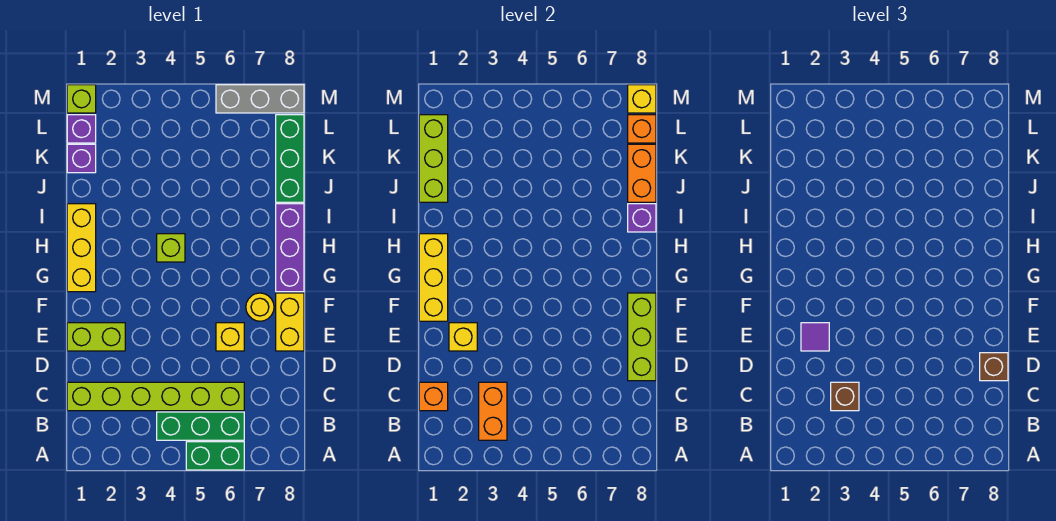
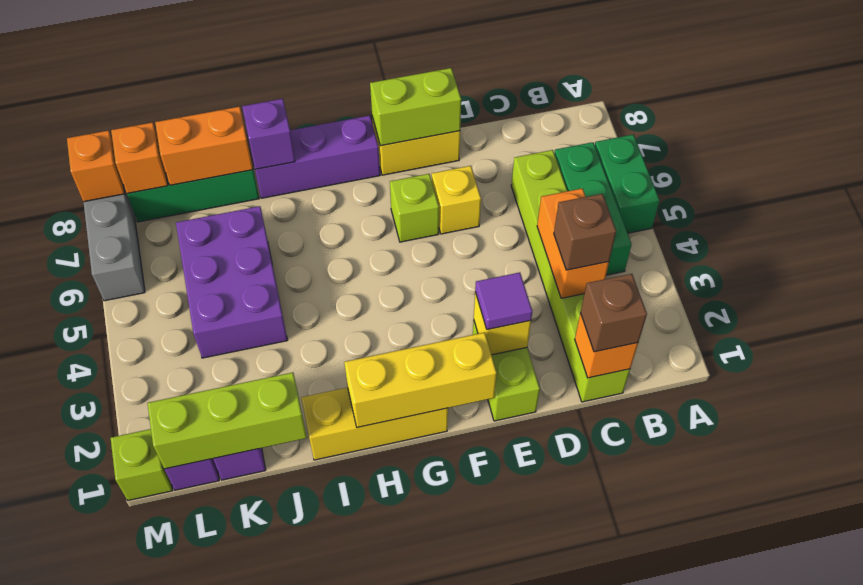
orange brick B3:C3 level 2 -> orange brick C3:C4 level 2
lime brick D8:F8 level 2 -> lime brick E8:F8 level 2
brown brick D8 level 3 -> brown brick C1 level 3
yellow round brick F7 level 1 -> none
lime brick H4 level 1 -> lime brick F6 level 1
none -> purple brick J4:K6 level 1
yellow brick M8 level 2 -> orange brick M8 level 2

